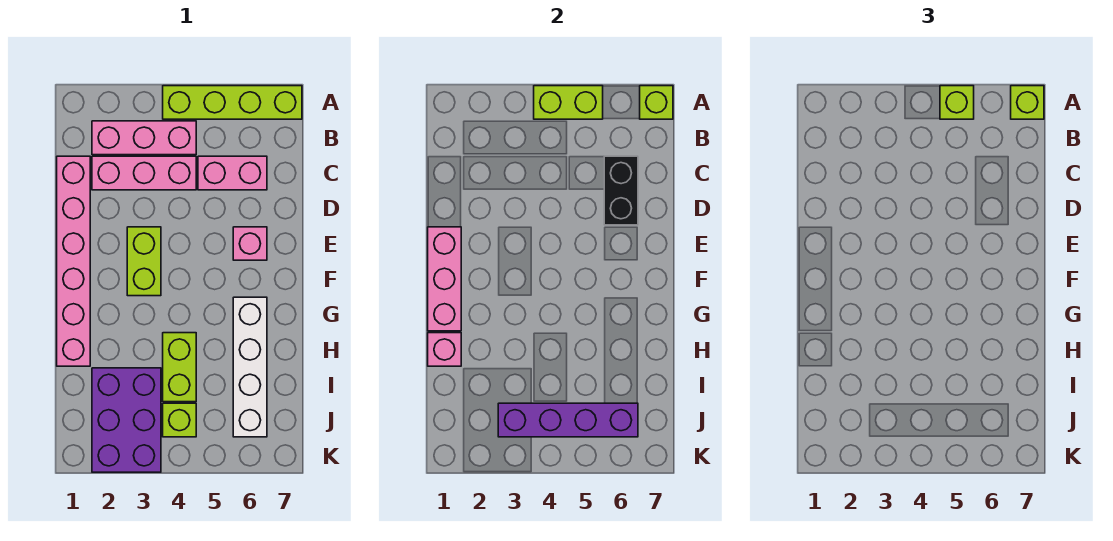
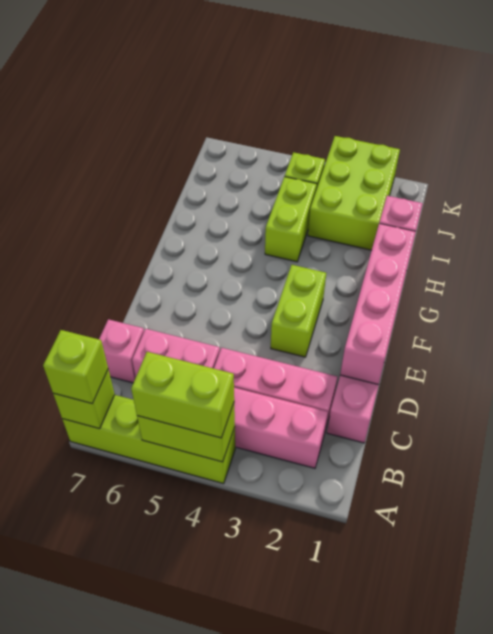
lime brick A5 level 3 -> lime brick A4:A5 level 3
black brick C6:D6 level 2 -> none
pink brick E1:G1 level 2 -> pink brick D1:G1 level 2
pink brick E6 level 1 -> pink brick C7 level 1
white brick G6:J6 level 1 -> none
purple brick I2:K3 level 1 -> lime brick I2:K3 level 1
purple brick J3:J6 level 2 -> none

